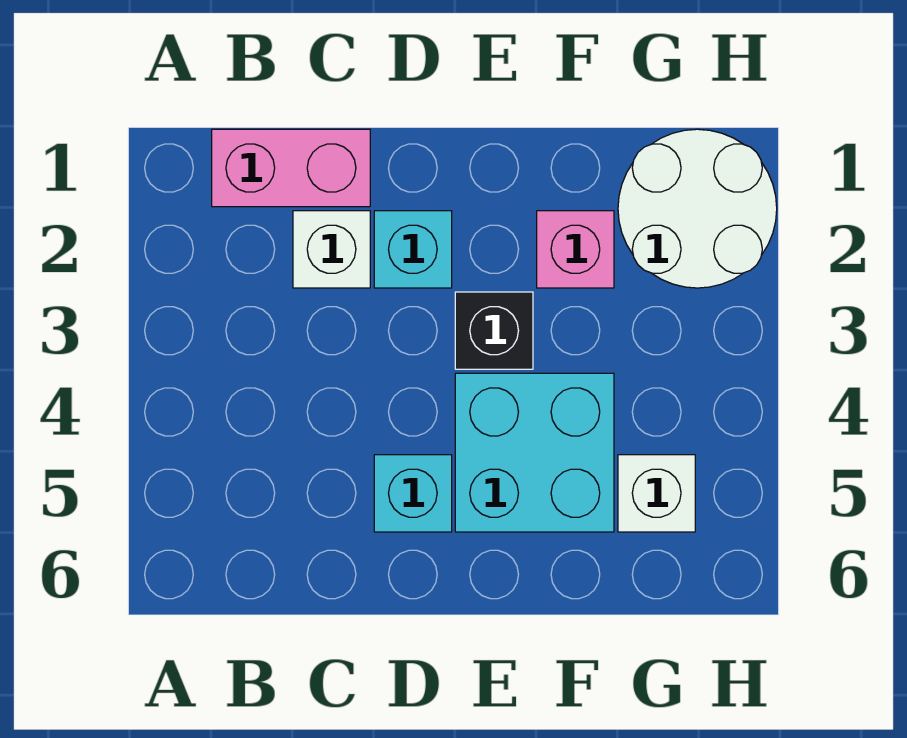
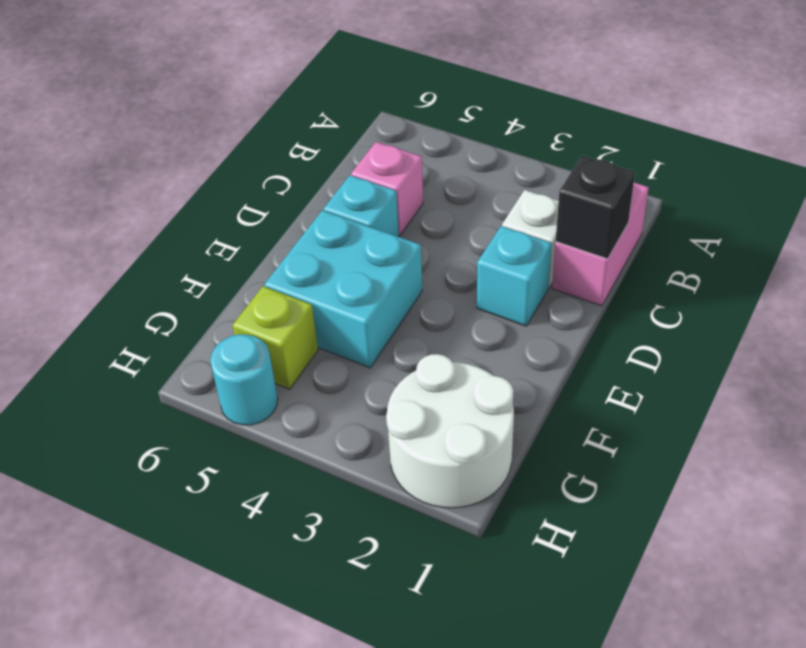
black brick E3 level 1 -> black brick C1 level 2
pink brick F2 level 1 -> pink brick C5 level 1
white brick G5 level 1 -> lime brick G5 level 1
none -> cyan round brick H5 level 1

